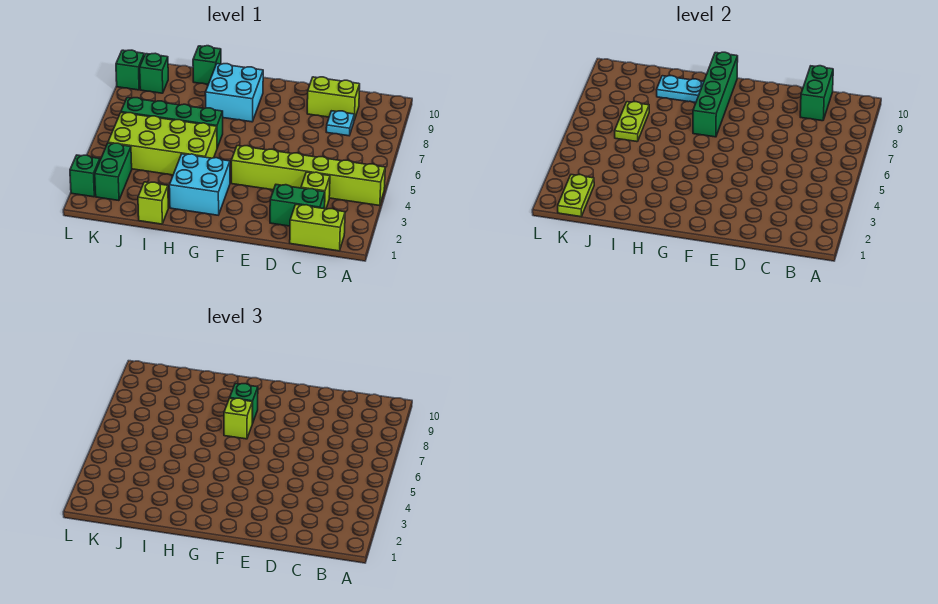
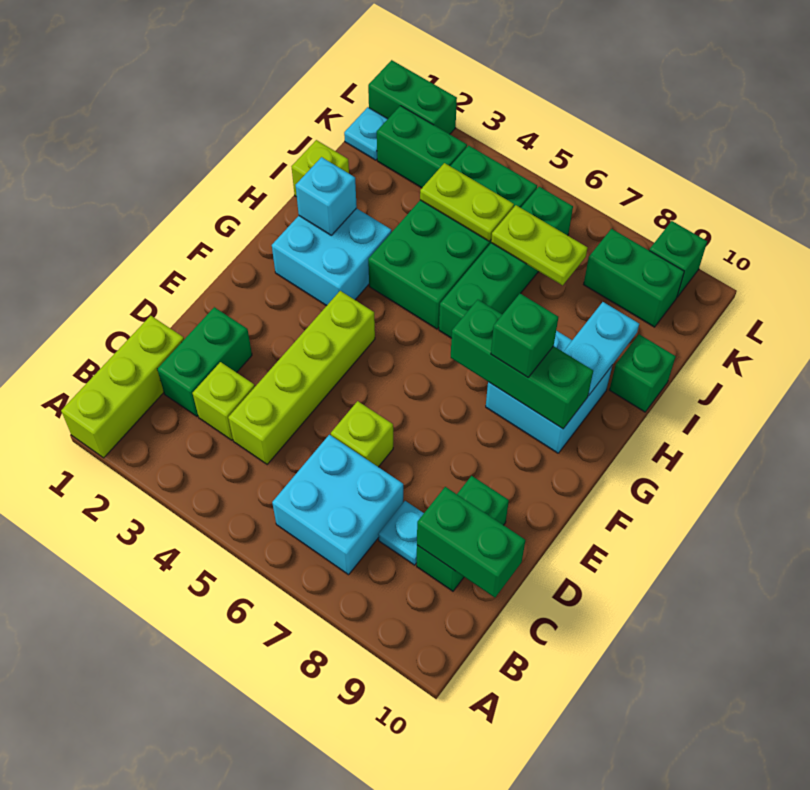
lime brick A4:F4 level 1 -> lime brick C4:F4 level 1
lime brick B1:C1 level 1 -> lime brick A1:C1 level 1
none -> cyan brick B6:C7 level 1
lime brick C9:D9 level 1 -> green brick C9:D9 level 1
green brick G7:G10 level 2 -> green brick G7:G9 level 2
lime brick G7 level 3 -> lime brick D6 level 1
none -> cyan brick H2 level 2
lime brick H4:K5 level 1 -> green brick H4:K5 level 1
none -> cyan plate K1 level 1
lime plate K1:K2 level 2 -> lime plate J4:J5 level 2
green brick K9 level 1 -> green brick K8:K9 level 1
green brick L2 level 1 -> green brick L1:L2 level 1

